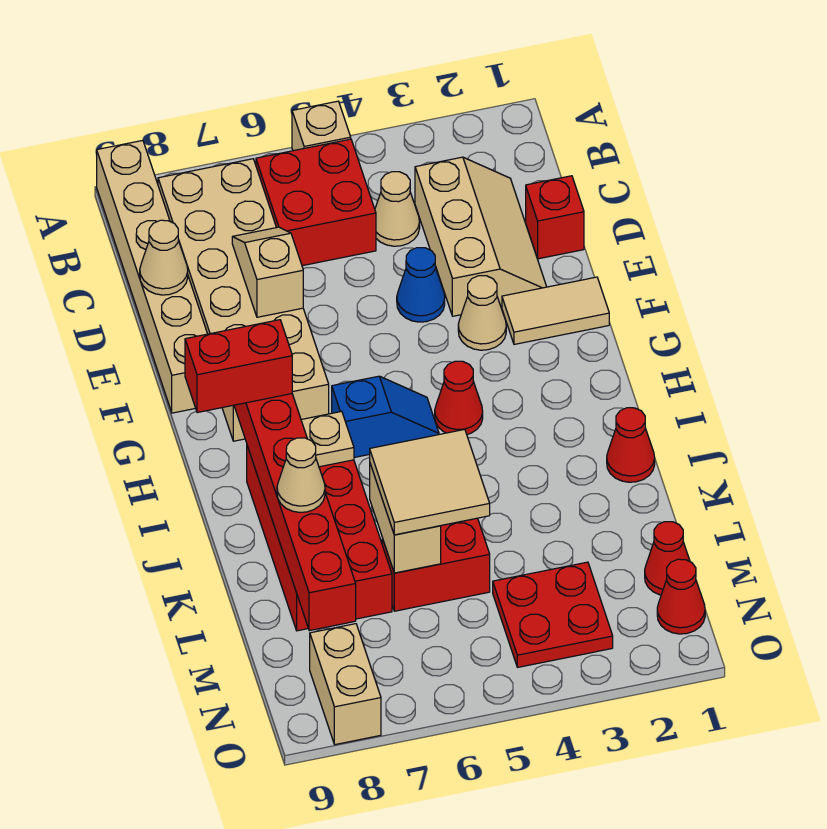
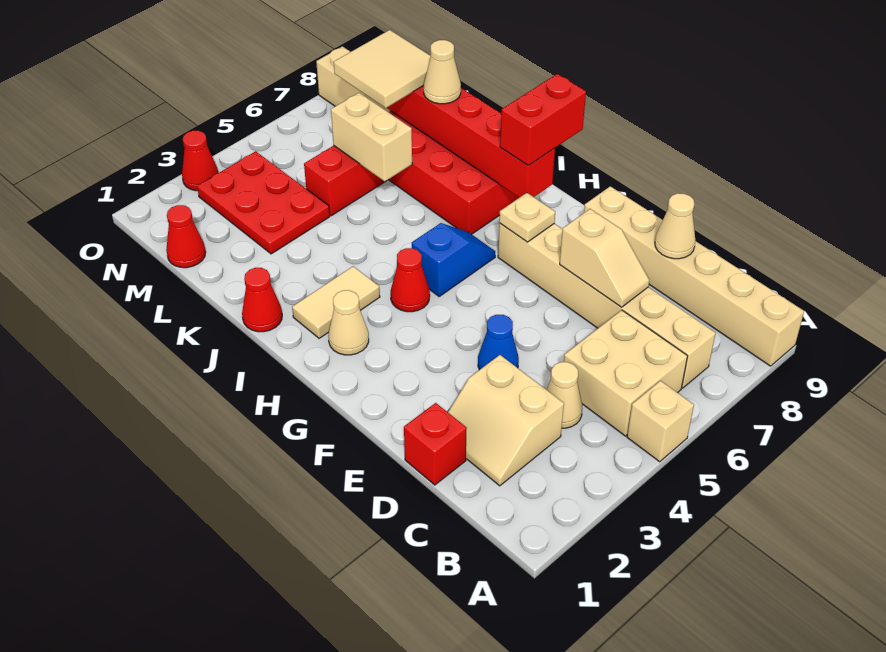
red brick B5:C6 level 1 -> tan brick B5:C6 level 1
tan brick B7:G8 level 1 -> tan brick B7:G7 level 1
tan slope C2:E3 level 1 top 3 -> tan slope C2:D3 level 1 top 3
tan tile F1:F2 level 1 -> tan tile I2:I3 level 1
tan cone F3 level 1 -> tan cone H2 level 1
blue slope H5:H6 level 1 top 6 -> blue slope H5:H6 level 1 top 5
tan plate I7 level 2 -> tan plate G7 level 2
tan tile K5:L6 level 3 -> tan tile L7:M8 level 3
red plate M3:N4 level 1 -> red plate L3:N4 level 1
red cone N1 level 1 -> red cone O3 level 1

